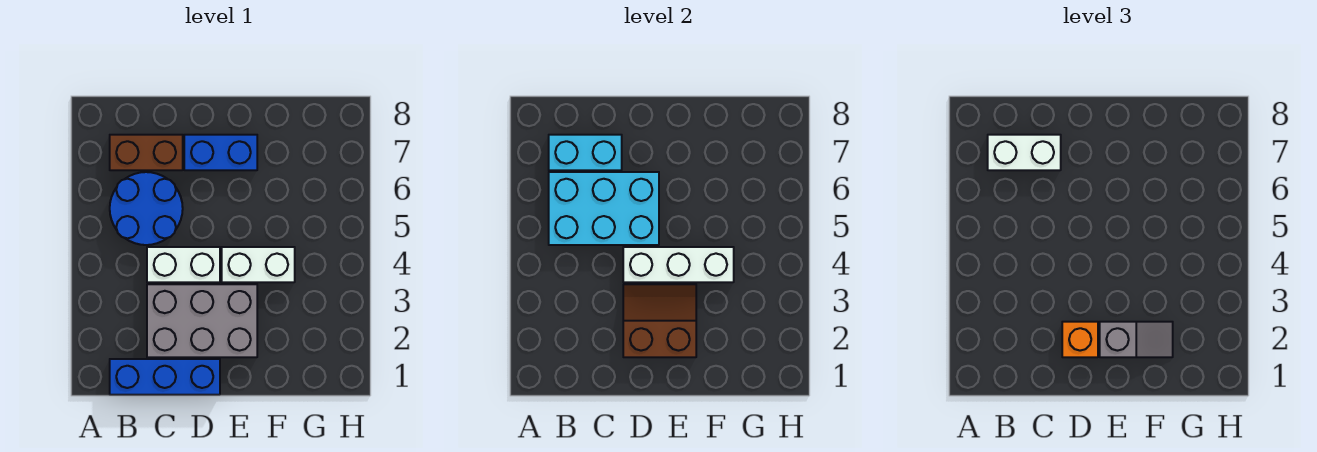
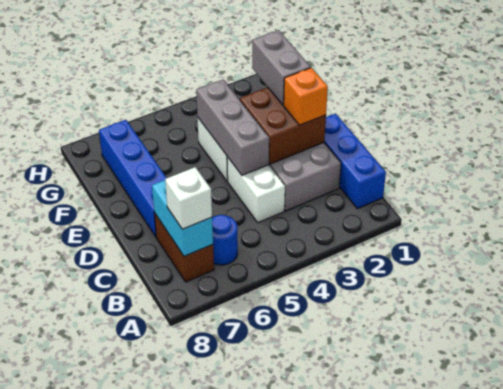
blue round brick B5:C6 level 1 -> blue round brick B6 level 1
cyan brick B5:D6 level 2 -> none
white brick B7:C7 level 3 -> white brick B7 level 3
brown slope D2:E3 level 2 top 2 -> brown brick D2:E3 level 2
white brick D4:F4 level 2 -> grey brick D4:F4 level 2
blue brick D7:E7 level 1 -> blue brick D7:G7 level 1
grey slope E2:F2 level 3 top E -> grey brick E2:F2 level 3

